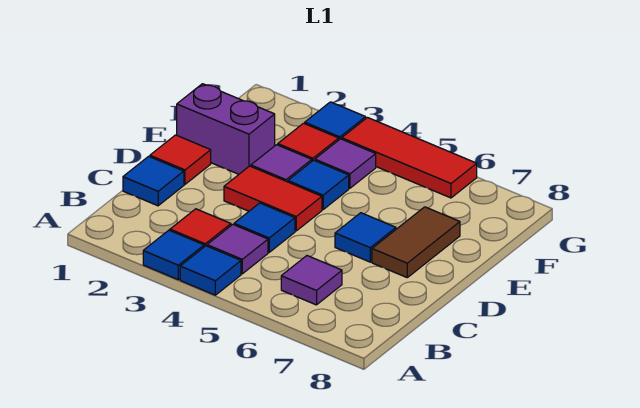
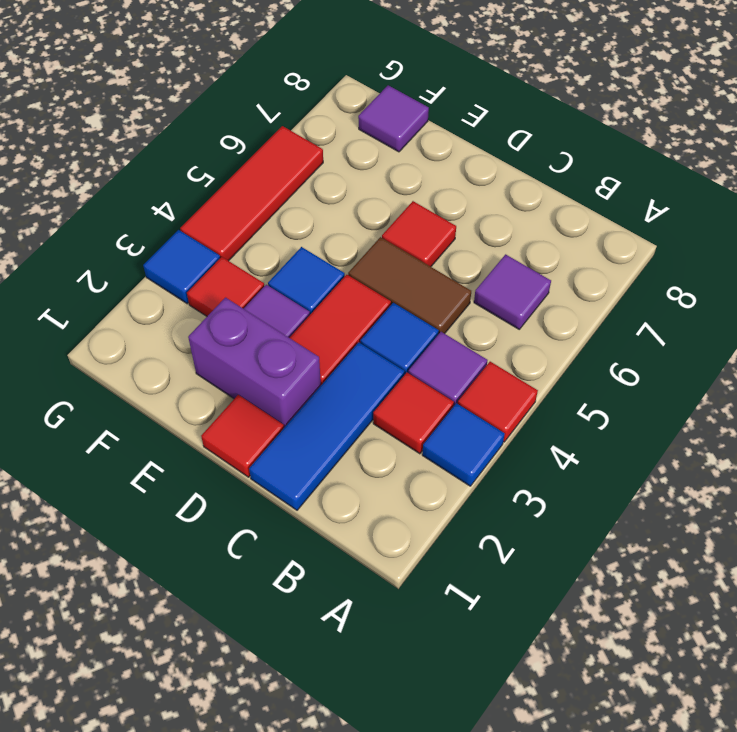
blue tile A4 level 1 -> red tile A4 level 1
blue tile C1 level 1 -> blue tile C1:C3 level 1
blue tile D6 level 1 -> red tile D6 level 1
brown tile D7:E7 level 1 -> brown tile C5:D5 level 1
purple brick E1:E2 level 1 -> purple brick D2:E2 level 1
purple tile F4 level 1 -> purple tile F8 level 1

